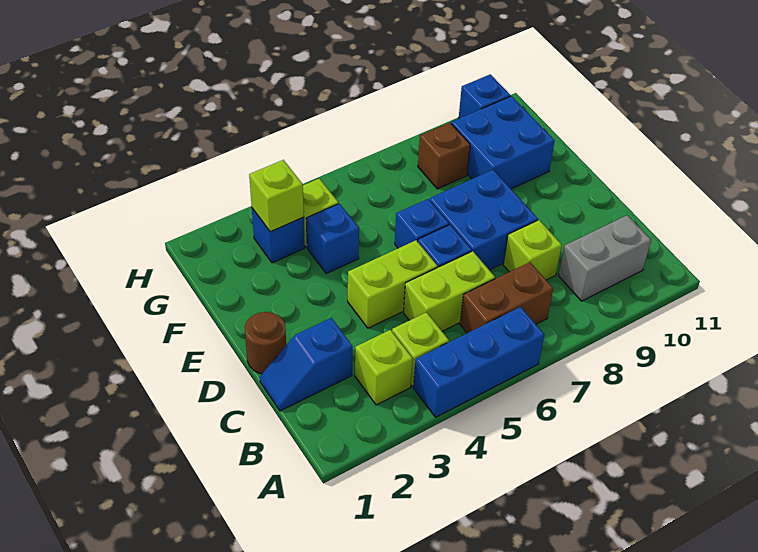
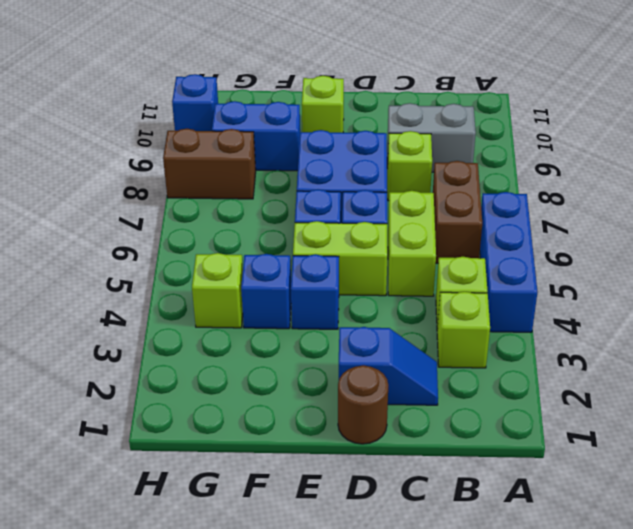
grey brick B9:B10 level 1 -> grey brick B9:C9 level 1
blue slope C1:C2 level 1 top 2 -> blue slope C2:D2 level 1 top D
lime brick D4:D5 level 1 -> lime brick D5:E5 level 1
blue brick F9:G10 level 1 -> blue brick F9:G9 level 1
blue brick G3 level 1 -> blue brick E4 level 1
lime brick G3 level 2 -> lime brick E10 level 1
brown brick G8 level 1 -> brown brick G8:H8 level 1

